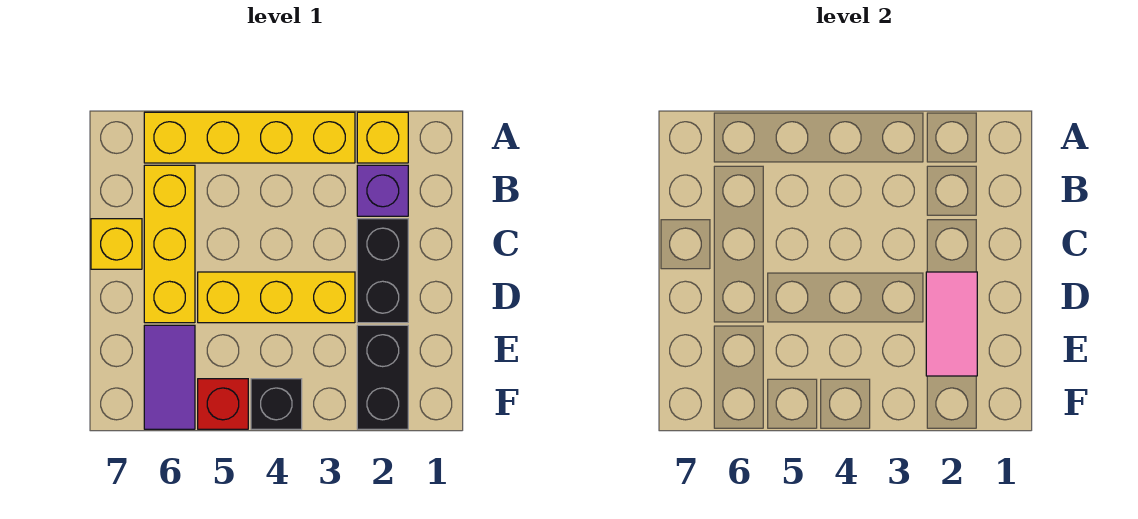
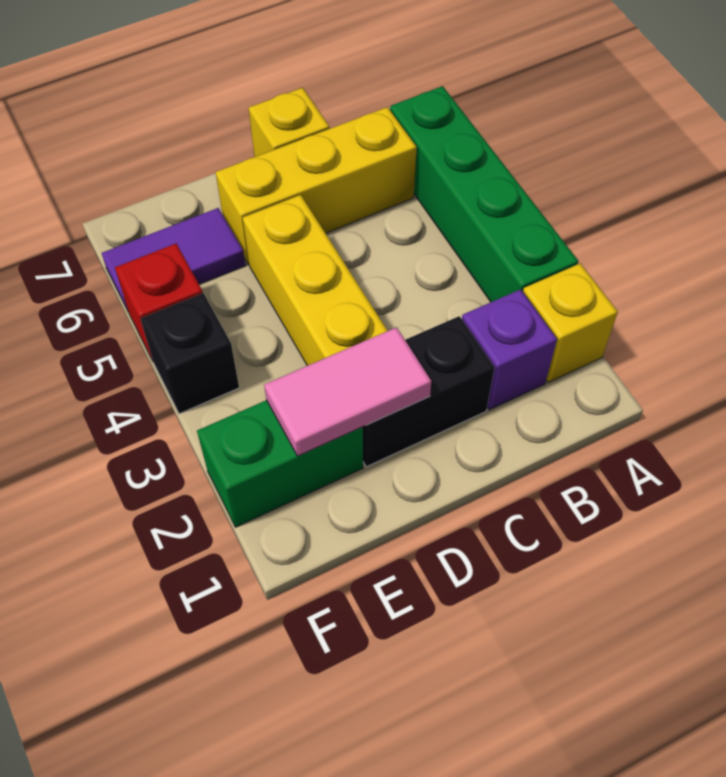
yellow brick A3:A6 level 1 -> green brick A3:A6 level 1
black brick E2:F2 level 1 -> green brick E2:F2 level 1

